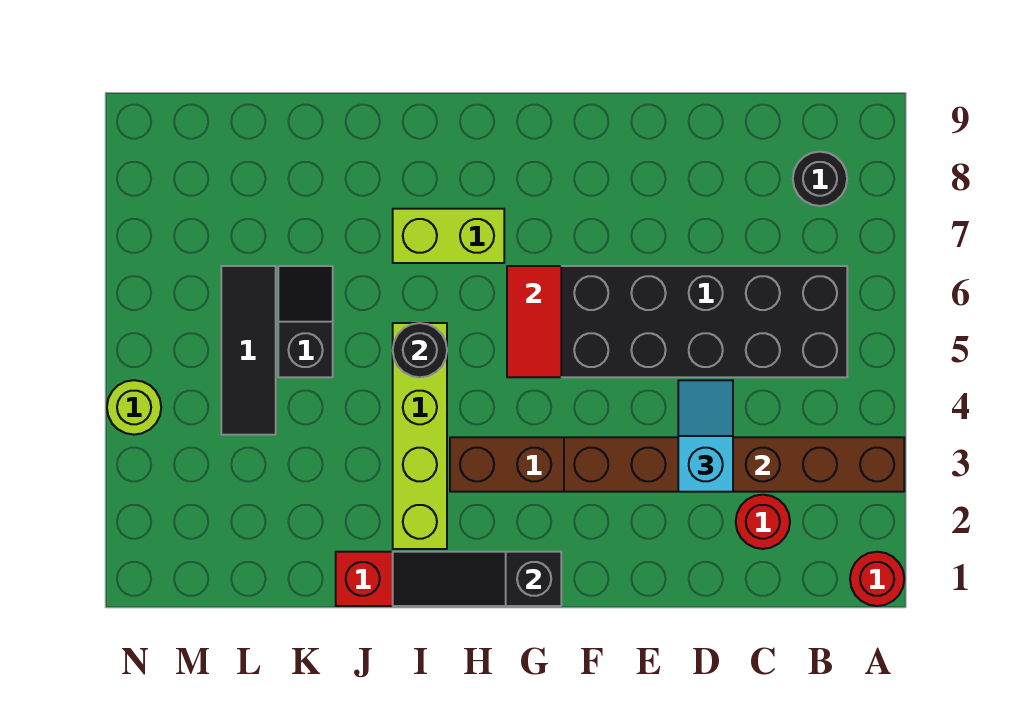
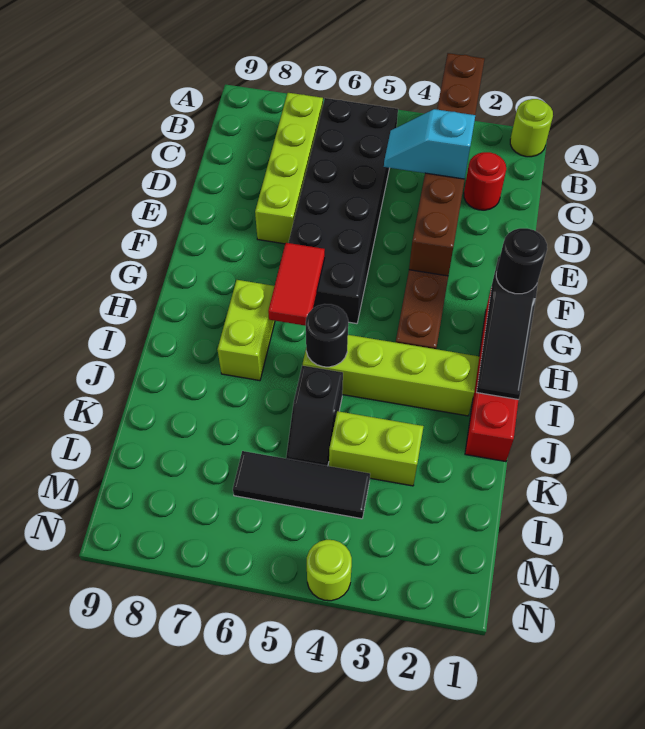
red round brick A1 level 1 -> lime round brick A1 level 1
none -> lime brick B7:E7 level 1
black round brick B8 level 1 -> black round brick G1 level 3
red tile G5:G6 level 2 -> red tile G6:H6 level 2
none -> lime brick K3:K4 level 1
black slope K5:K6 level 1 top 5 -> black slope J5:K5 level 1 top J

